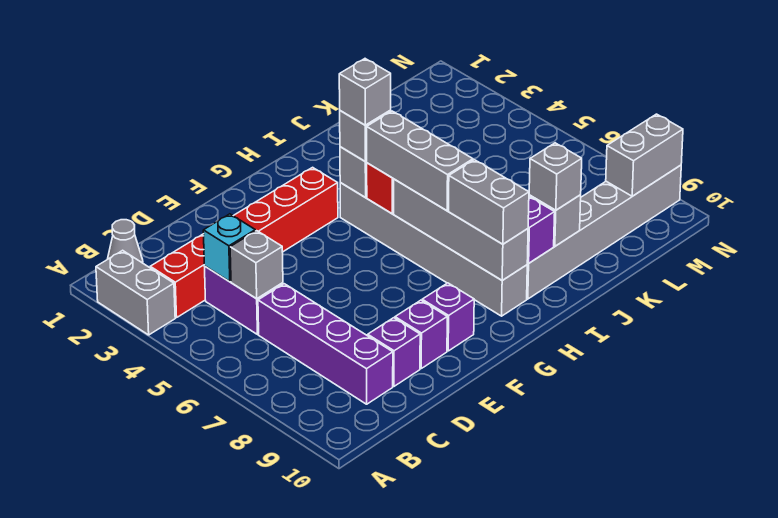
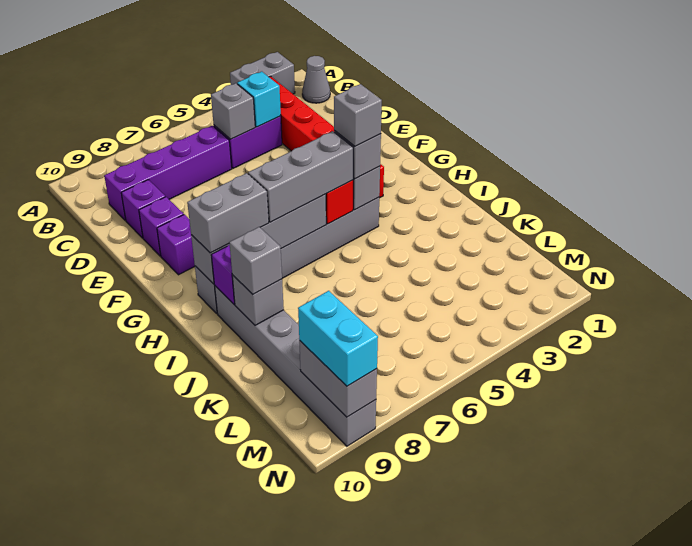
none -> cyan brick M9:N9 level 3

